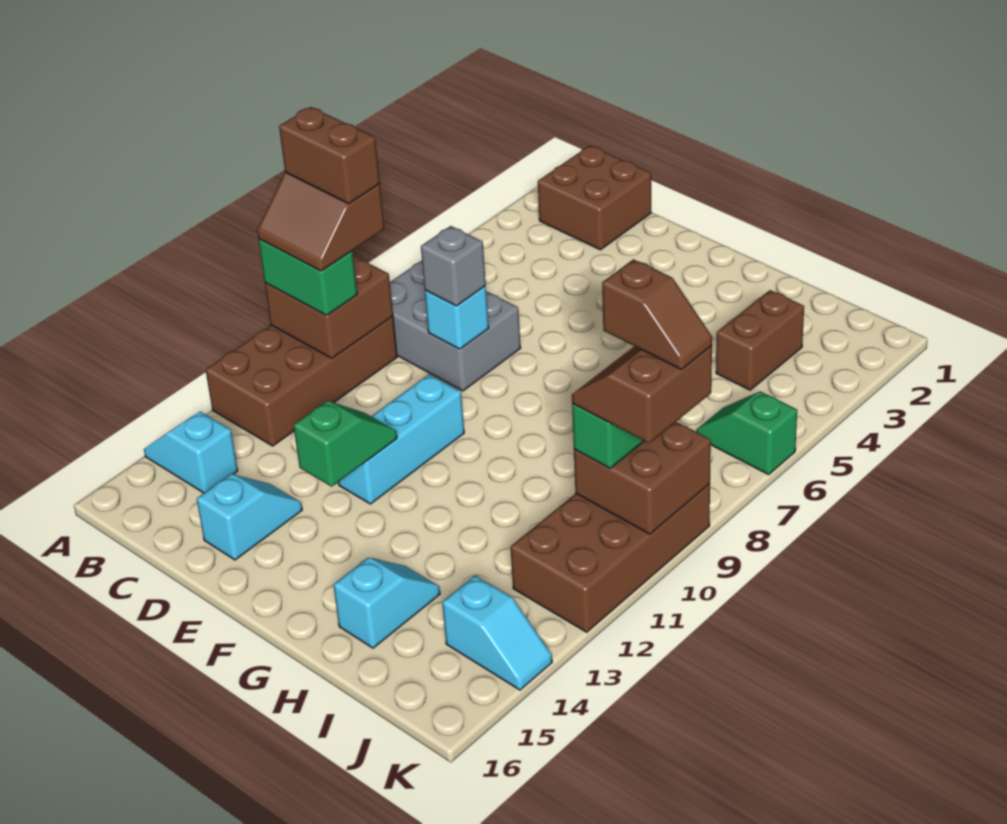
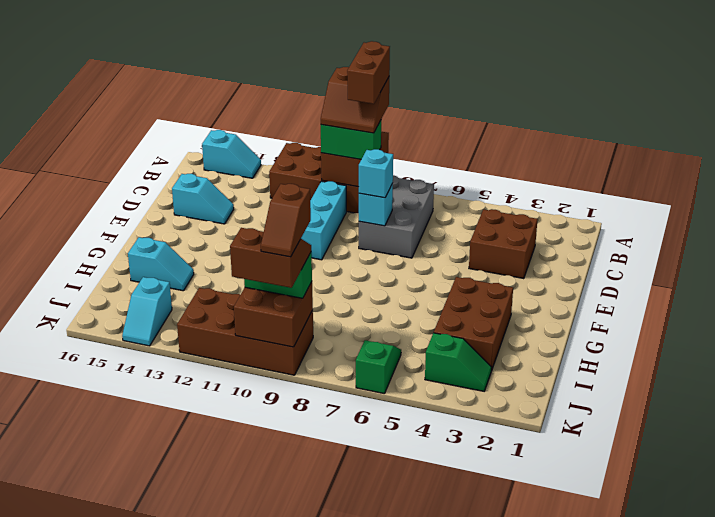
brown slope A9:B10 level 4 top 9 -> brown slope A9:B10 level 4 top A
green brick A10:B10 level 3 -> green brick B9:B10 level 3
cyan slope A14:B14 level 1 top B -> cyan slope A14:A15 level 1 top 15
brown brick B1:C2 level 1 -> brown brick C3:D4 level 1
grey brick D8 level 3 -> cyan brick D8 level 3
cyan brick E10:E12 level 1 -> cyan brick C10:E10 level 1
green slope E12:E13 level 2 top 13 -> green slope J3:J4 level 1 top 4
brown brick I3:I4 level 1 -> brown brick G3:I4 level 1

